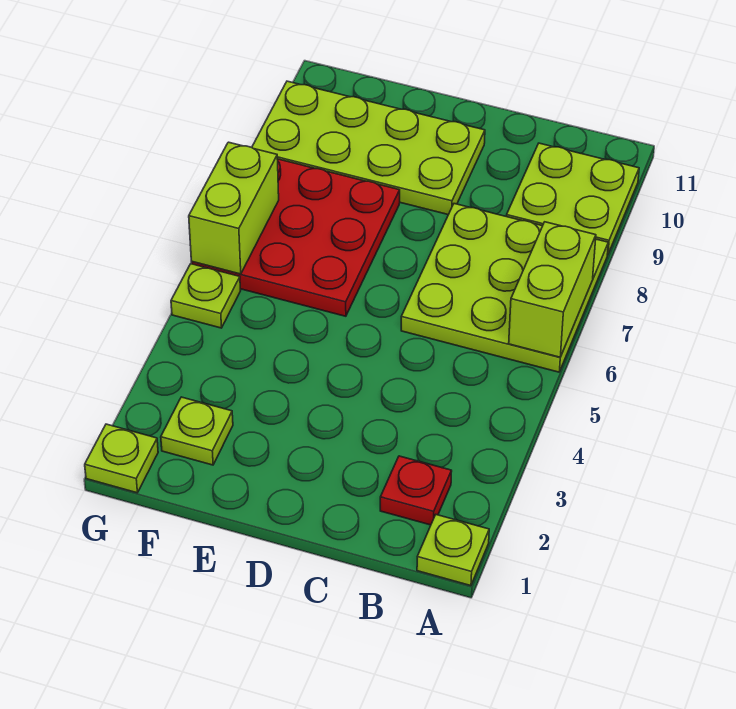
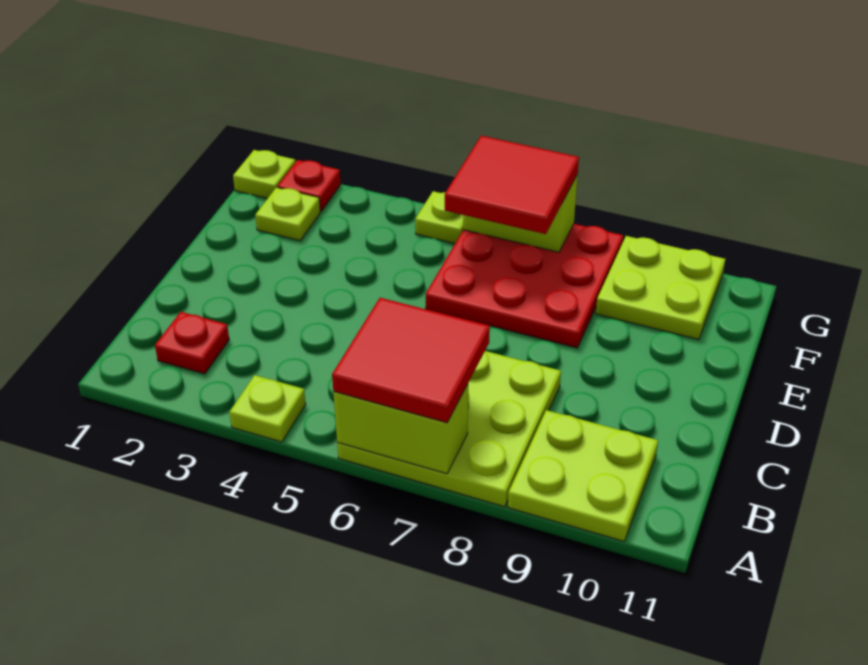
lime plate A1 level 1 -> lime plate A4 level 1
none -> red tile A6:B7 level 3
lime plate D9:G10 level 1 -> lime plate F9:G10 level 1
none -> red tile F6:G7 level 3
none -> red plate G2 level 1

